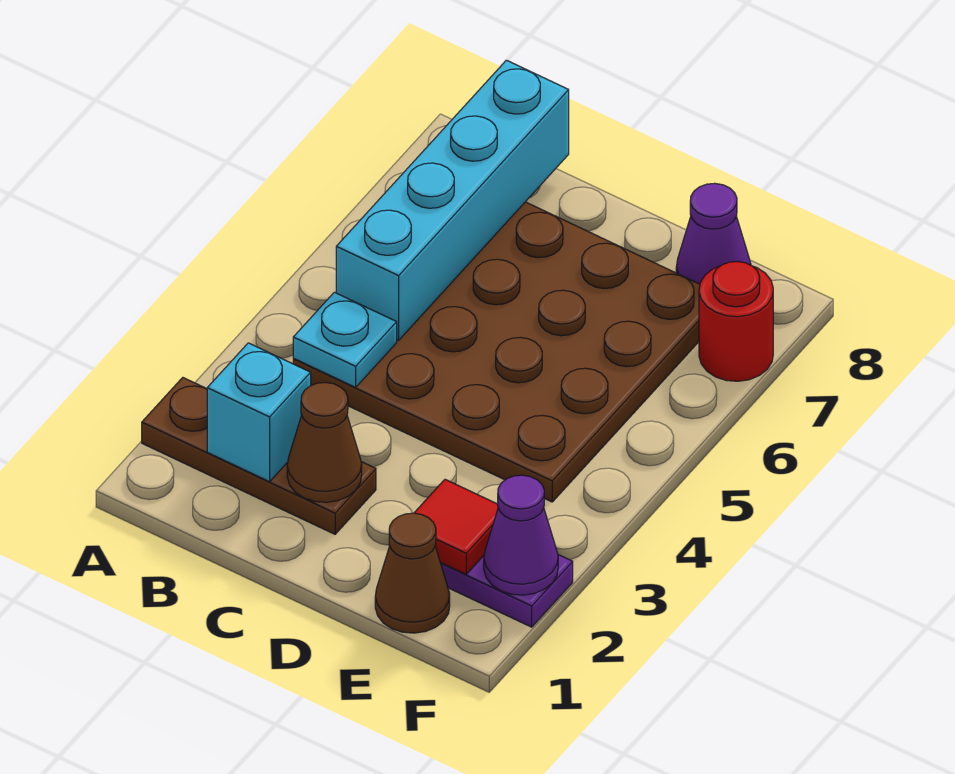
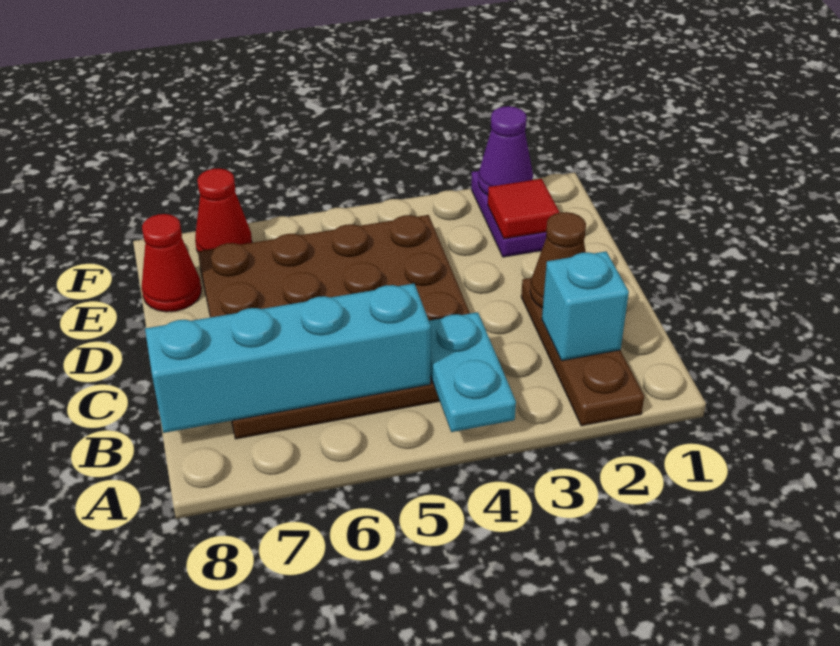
cyan plate B4 level 2 -> cyan plate A4:B4 level 2
brown cone E1 level 1 -> none
purple cone E8 level 1 -> red cone E8 level 1
red round brick F7 level 1 -> red cone F7 level 1

